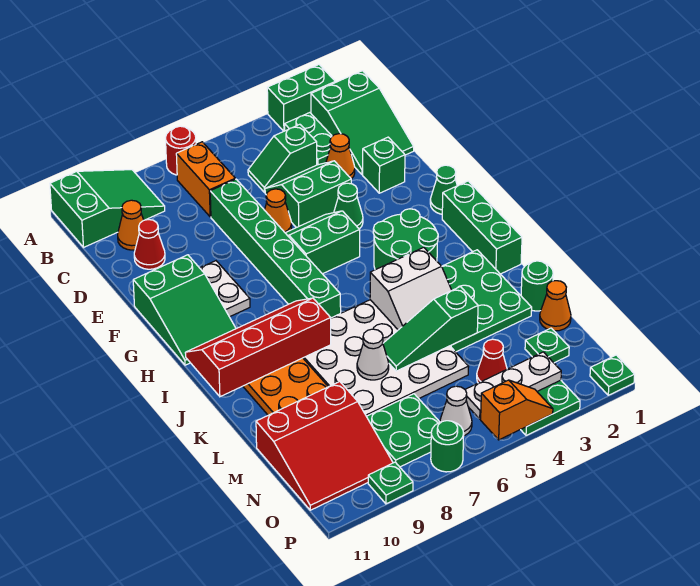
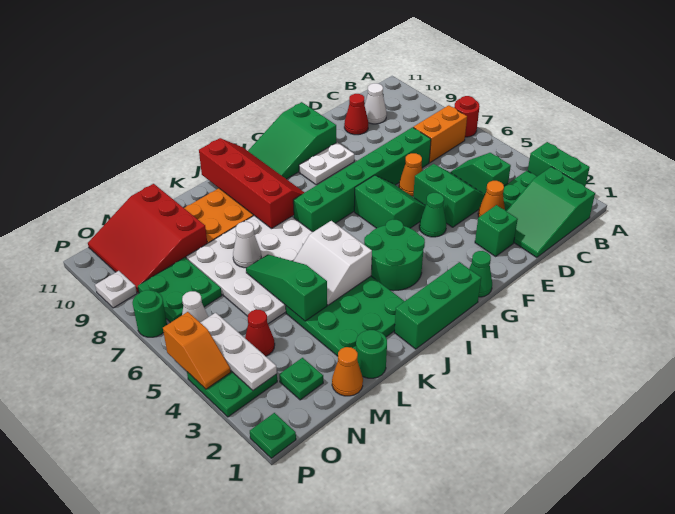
green slope A9:B11 level 1 top 11 -> none
orange cone C10 level 1 -> white cone C10 level 1
green plate P9 level 1 -> white plate P9 level 1

